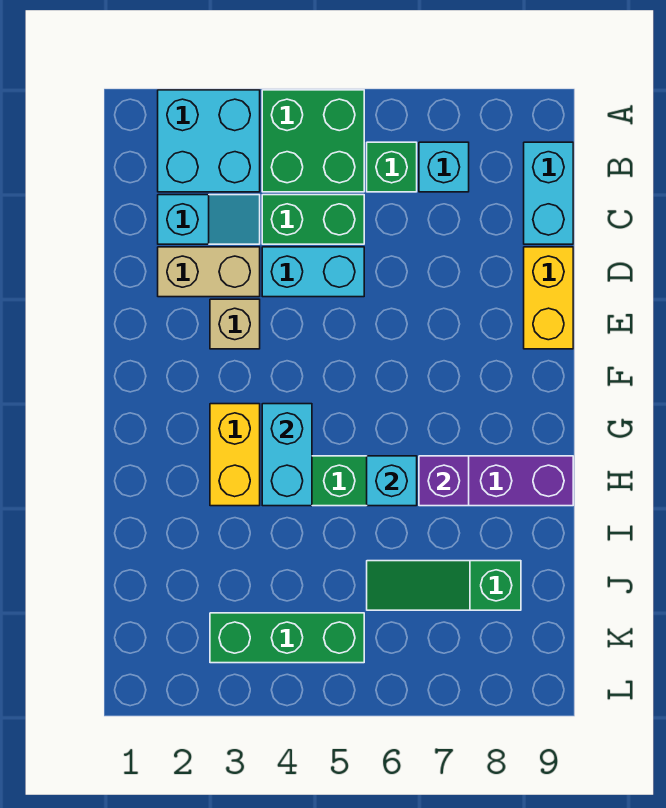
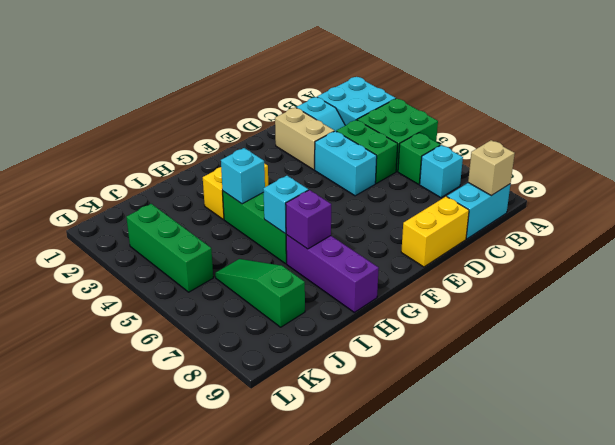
tan brick E3 level 1 -> tan brick B9 level 2
cyan brick G4:H4 level 2 -> cyan brick H4 level 2

